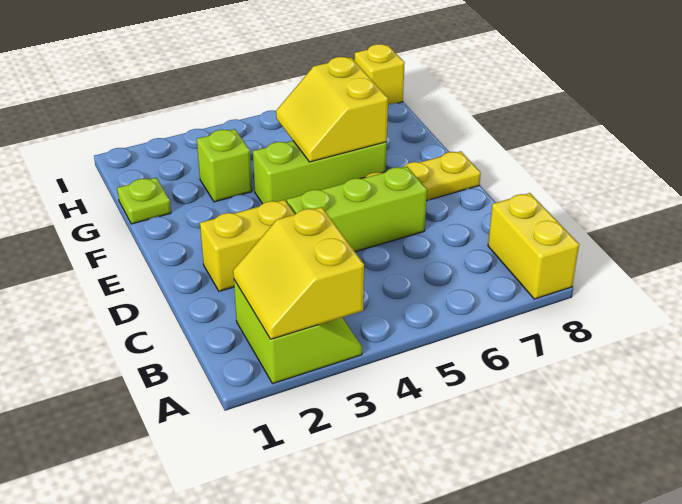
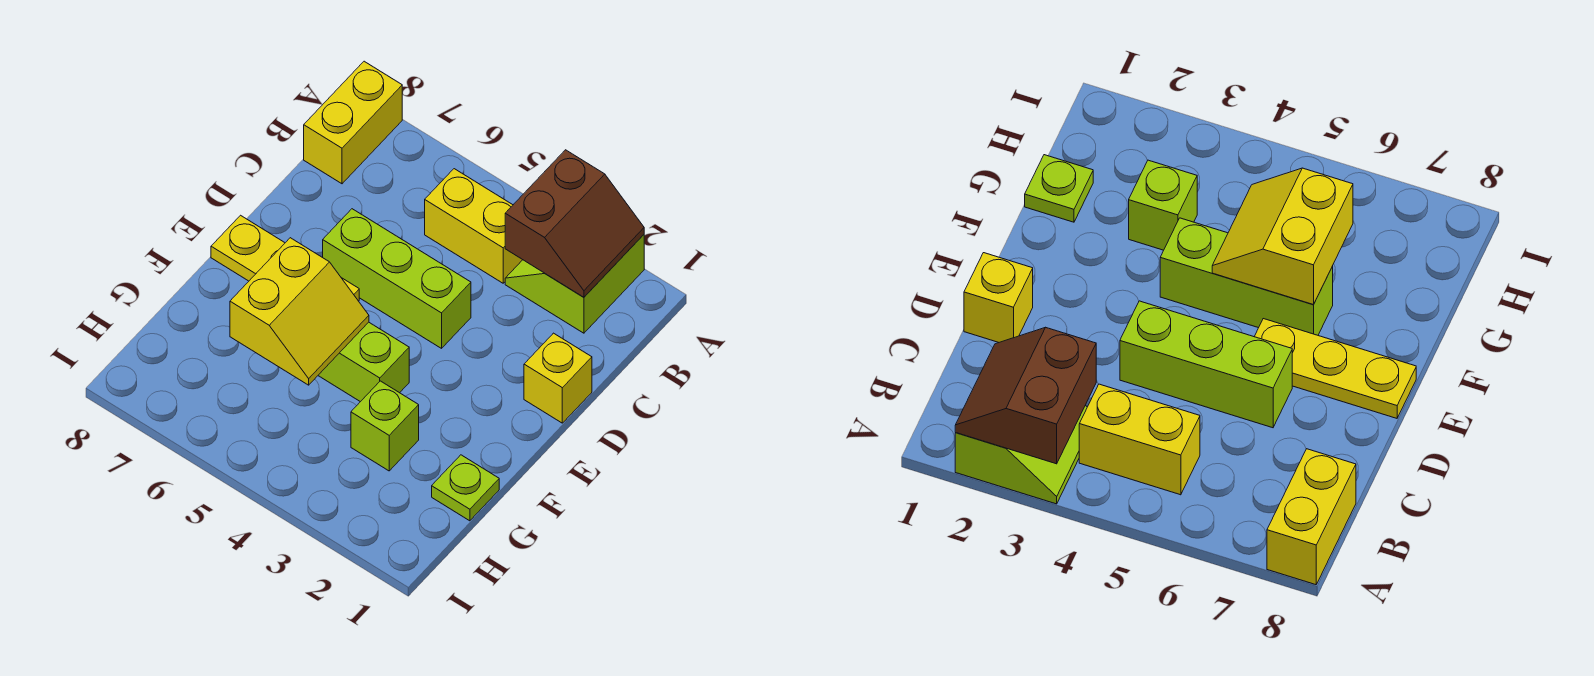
yellow slope A2:B3 level 2 top 3 -> brown slope A2:B3 level 2 top 3
yellow brick D2:D3 level 1 -> yellow brick B4:B5 level 1
yellow brick I8 level 1 -> yellow brick D1 level 1

